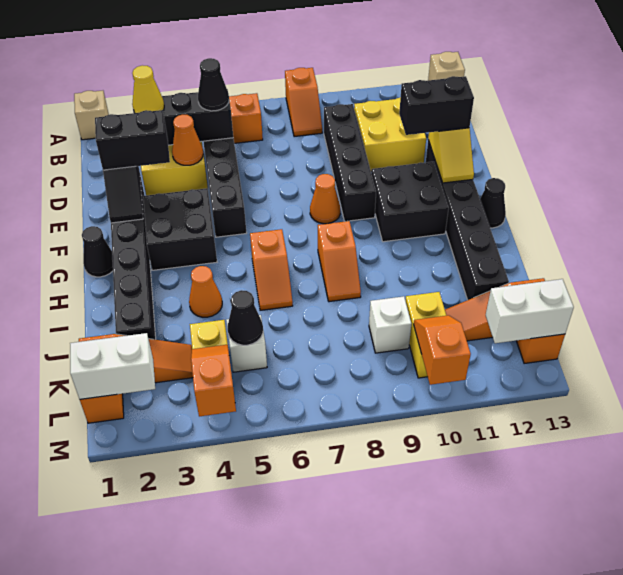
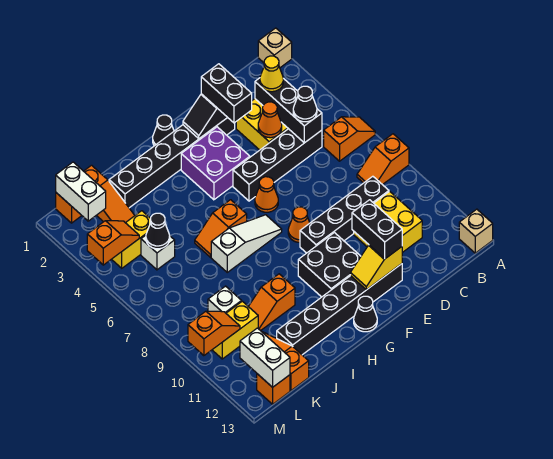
black brick F3:G4 level 1 -> purple brick F3:G4 level 1
none -> white slope G7:I7 level 1 top I
orange slope H8:I8 level 1 top H -> orange slope I10:J10 level 1 top I
orange cone I4 level 1 -> orange cone F6 level 1

